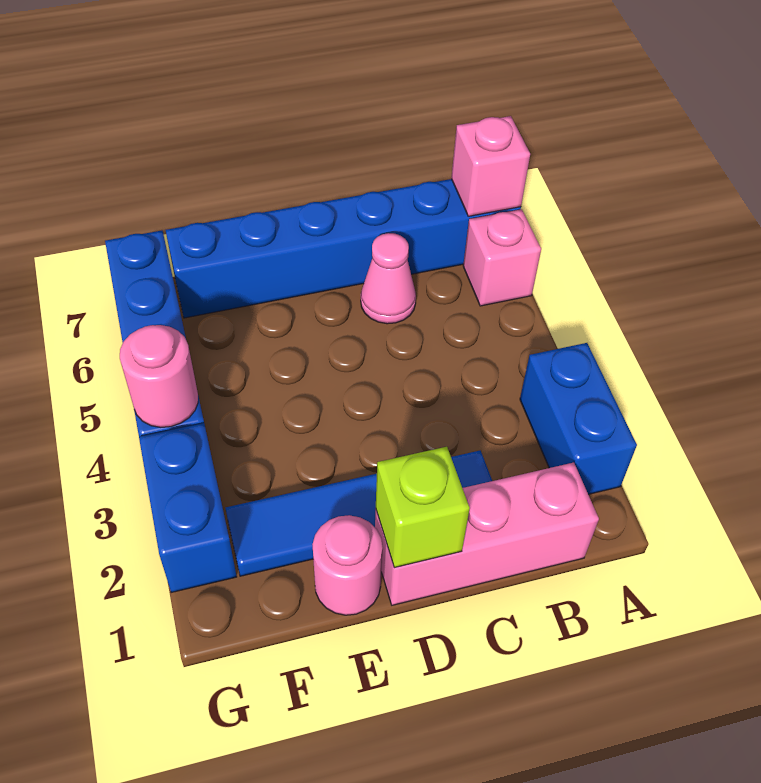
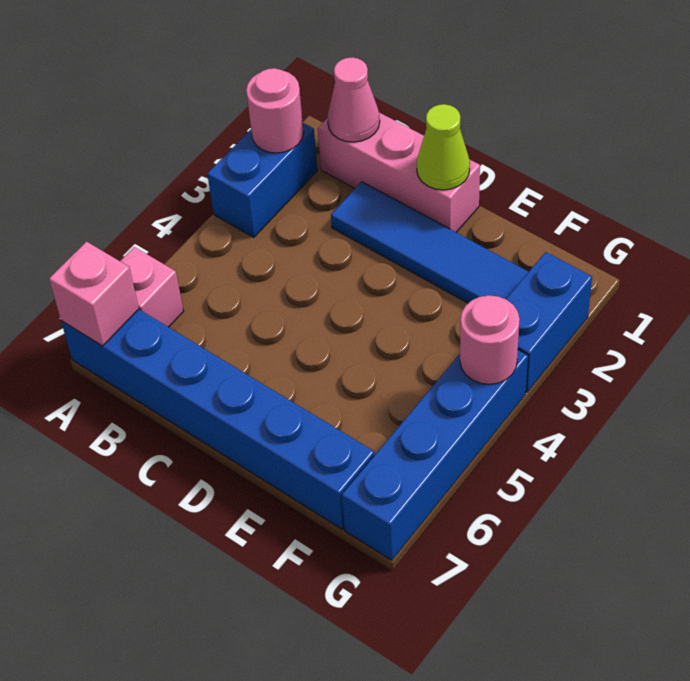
pink cone C6 level 1 -> pink cone B1 level 2
lime brick D1 level 2 -> lime cone D1 level 2
pink round brick E1 level 1 -> pink round brick A2 level 2

